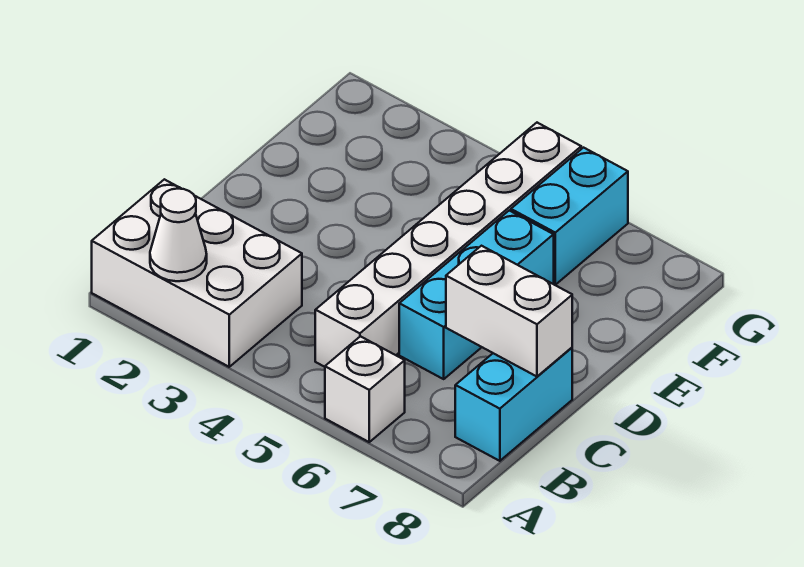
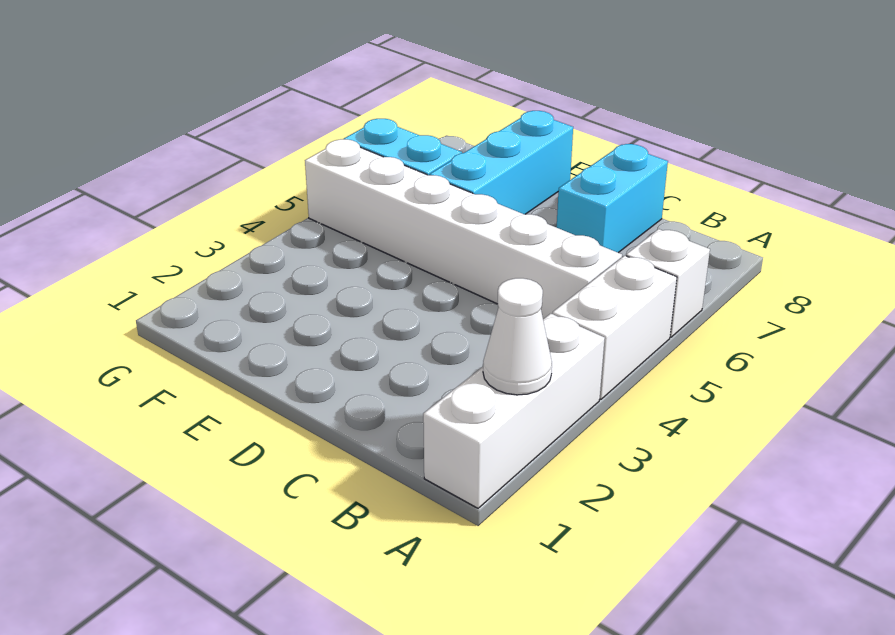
white brick A1:B3 level 1 -> white brick A1:A3 level 1
cyan brick B8:C8 level 1 -> cyan brick C7:C8 level 1
cyan brick C6:E6 level 1 -> cyan brick E6:E8 level 1
white brick C7:C8 level 2 -> white brick A4:A5 level 1

